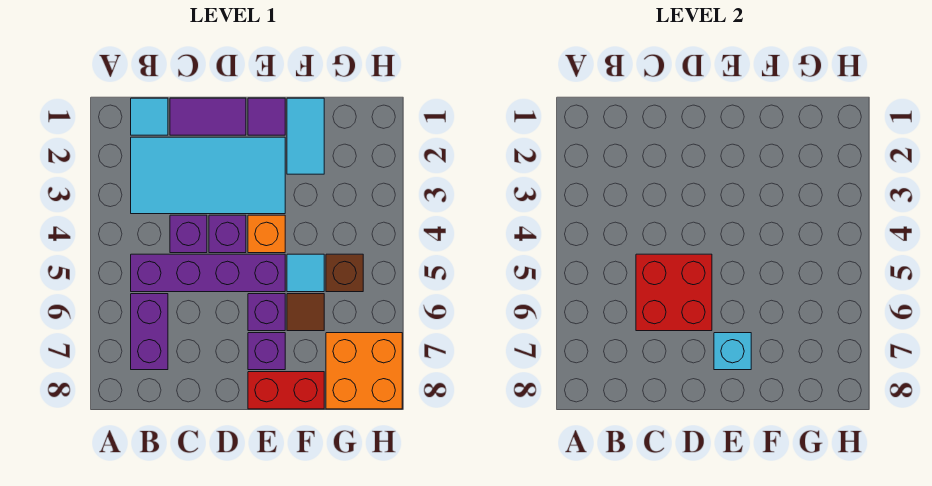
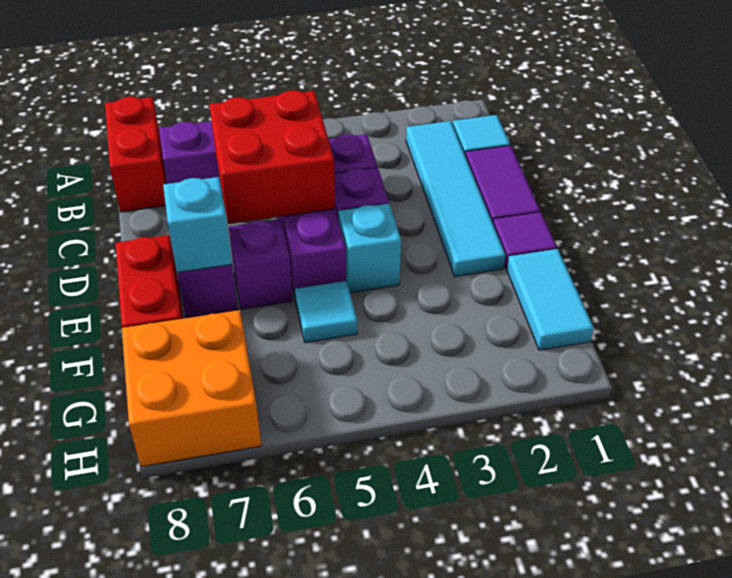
none -> red brick A8:B8 level 1
cyan tile B2:E3 level 1 -> cyan tile B2:E2 level 1
orange brick E4 level 1 -> cyan brick E4 level 1
cyan tile F1:F2 level 1 -> cyan tile F1:G1 level 1
brown tile F6 level 1 -> none
brown brick G5 level 1 -> none

